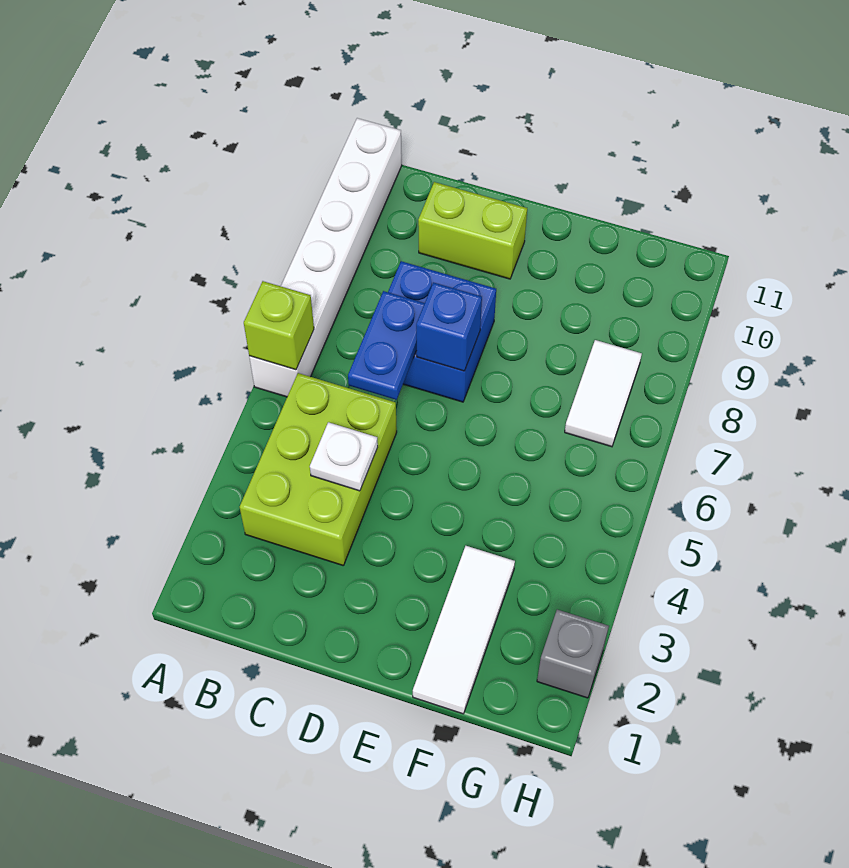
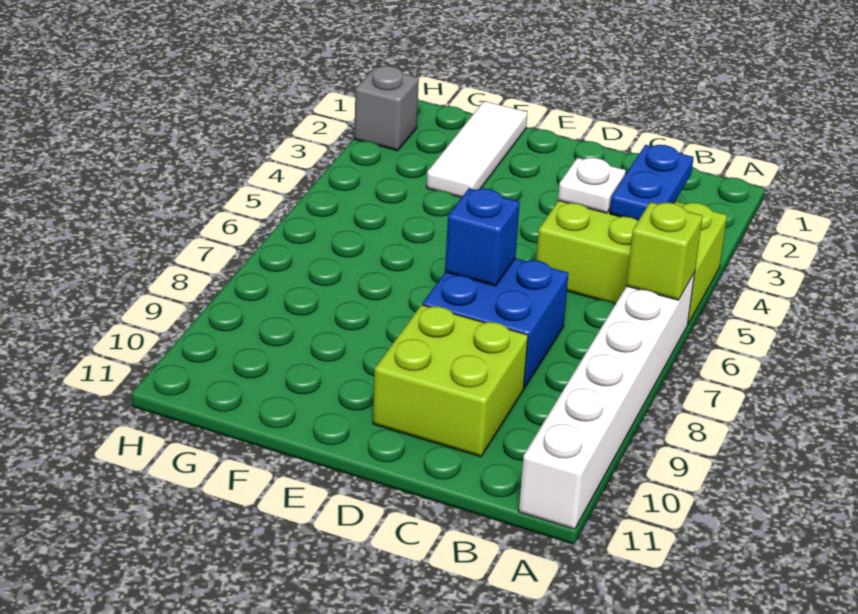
lime brick B3:C5 level 1 -> lime brick A4:C5 level 1
blue plate C6:C7 level 2 -> blue plate B3:B4 level 2
lime brick C10:D10 level 1 -> lime brick C9:D10 level 1
white tile G7:G8 level 1 -> none

